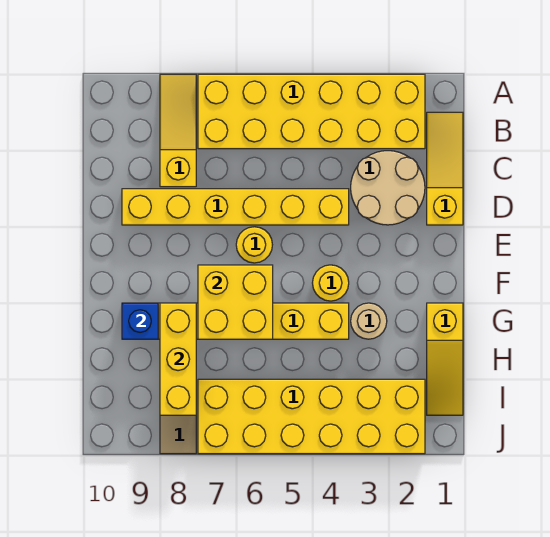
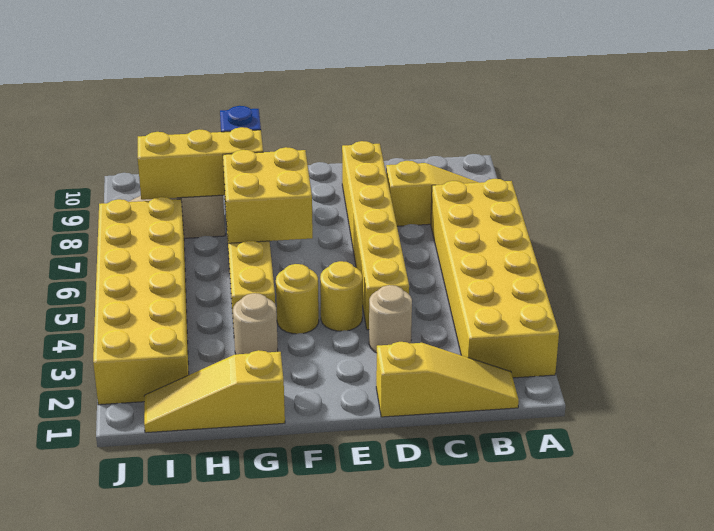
tan round brick C2:D3 level 1 -> tan round brick D3 level 1
yellow round brick E6 level 1 -> yellow round brick E4 level 1

